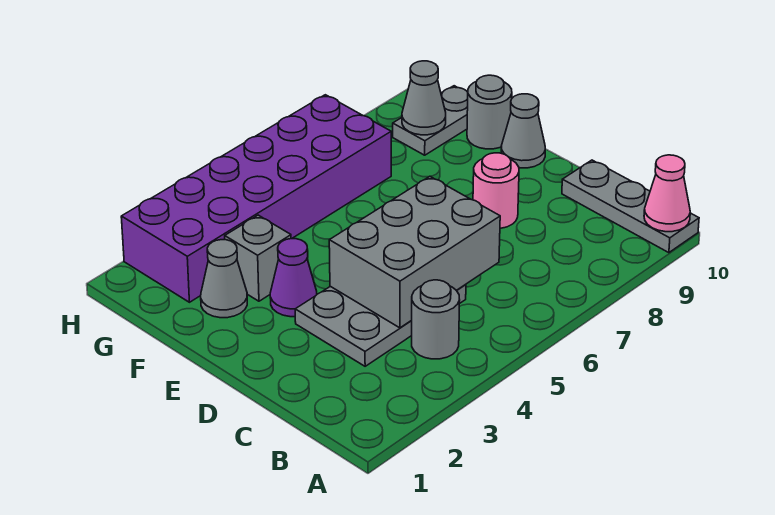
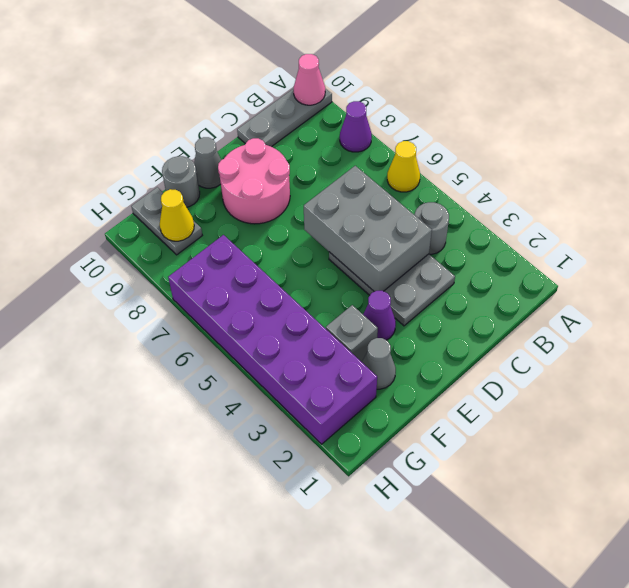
none -> yellow cone A6 level 1
none -> purple cone A8 level 1
pink round brick D8 level 1 -> pink round brick D8:E9 level 1
grey cone G9 level 2 -> yellow cone G9 level 2

